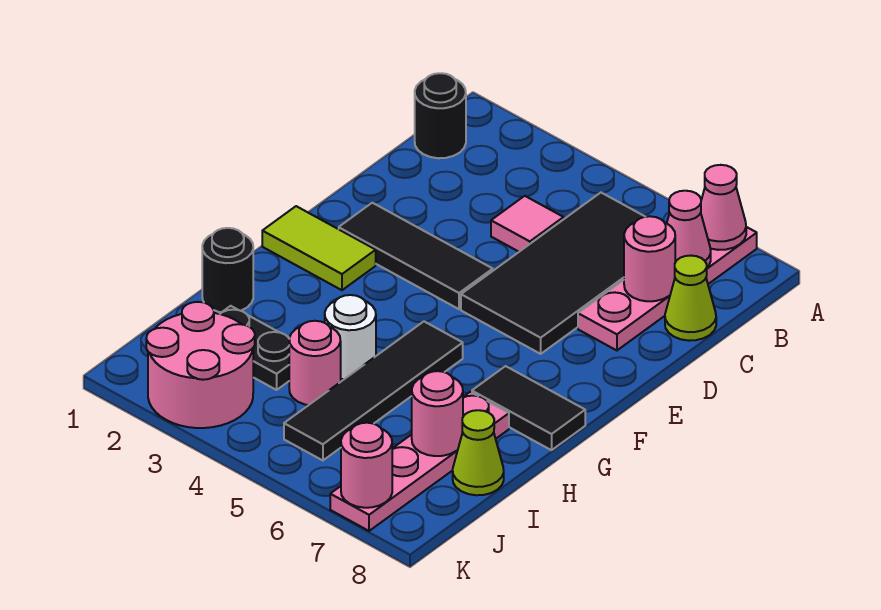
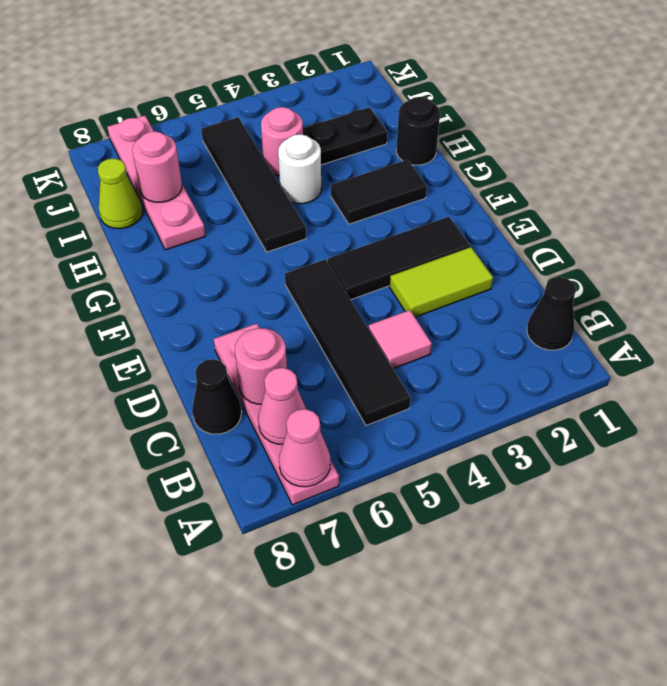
black round brick B1 level 1 -> black cone B1 level 1
black tile B5:E6 level 1 -> black tile B5:E5 level 1
lime cone C8 level 1 -> black cone C8 level 1
lime tile F1:F2 level 1 -> lime tile D2:D3 level 1
black tile G7:G8 level 1 -> black tile G2:G3 level 1
pink round brick J2:K3 level 1 -> none
pink round brick K7 level 2 -> none

